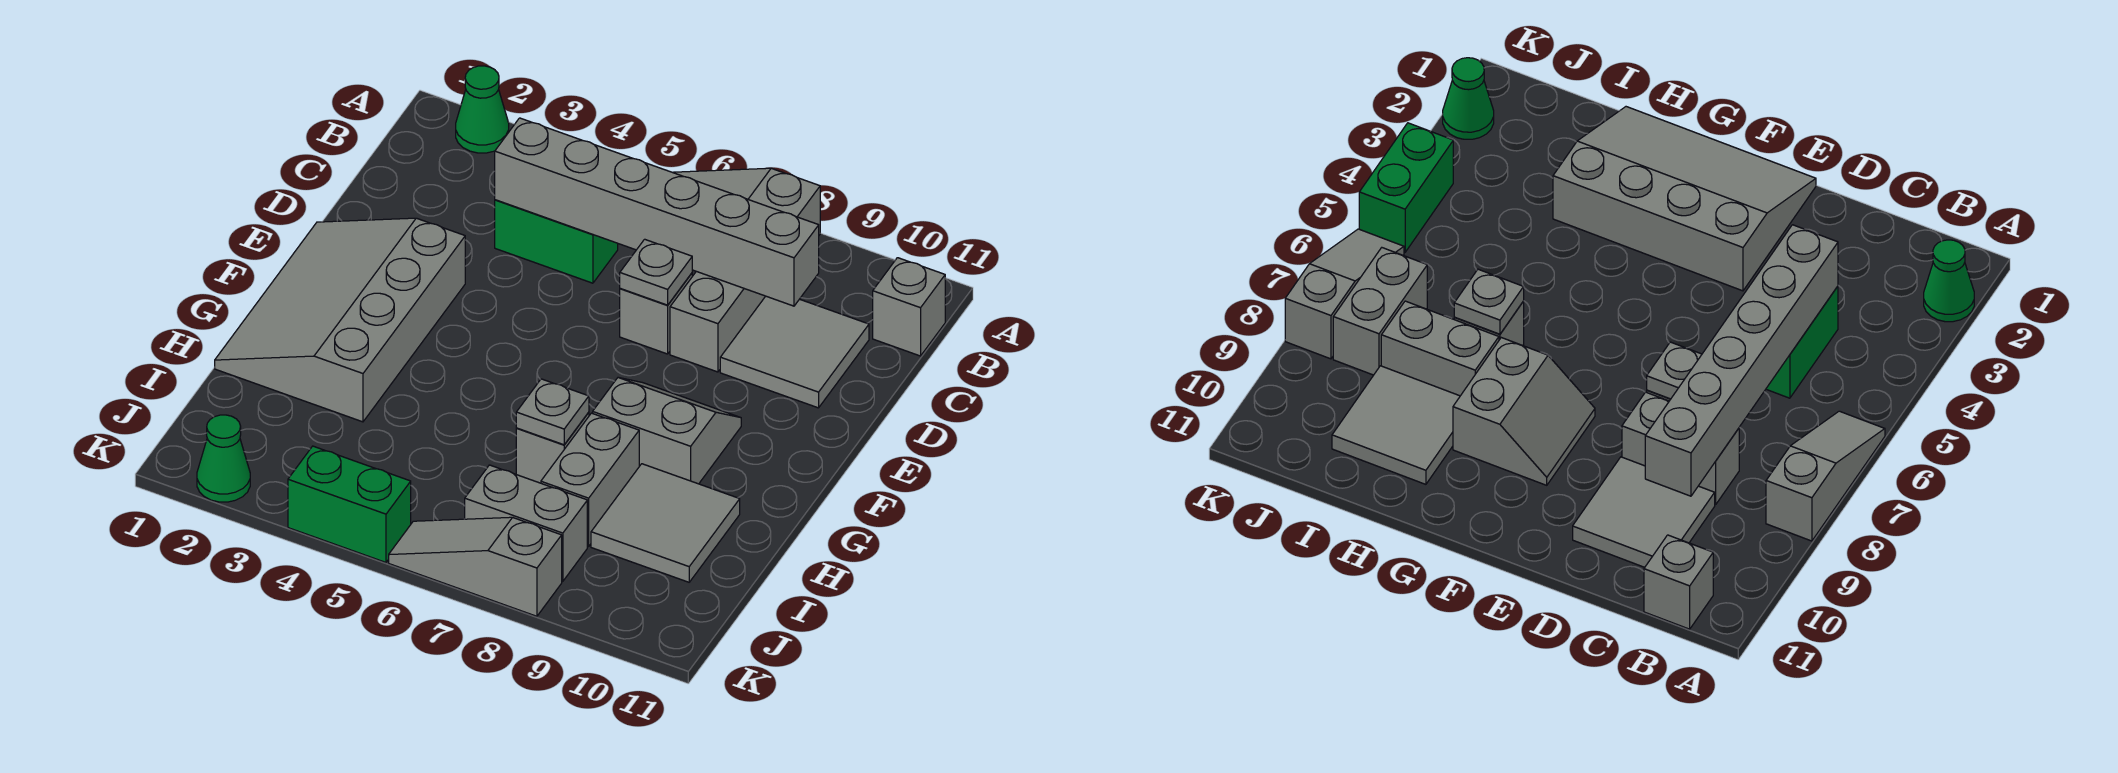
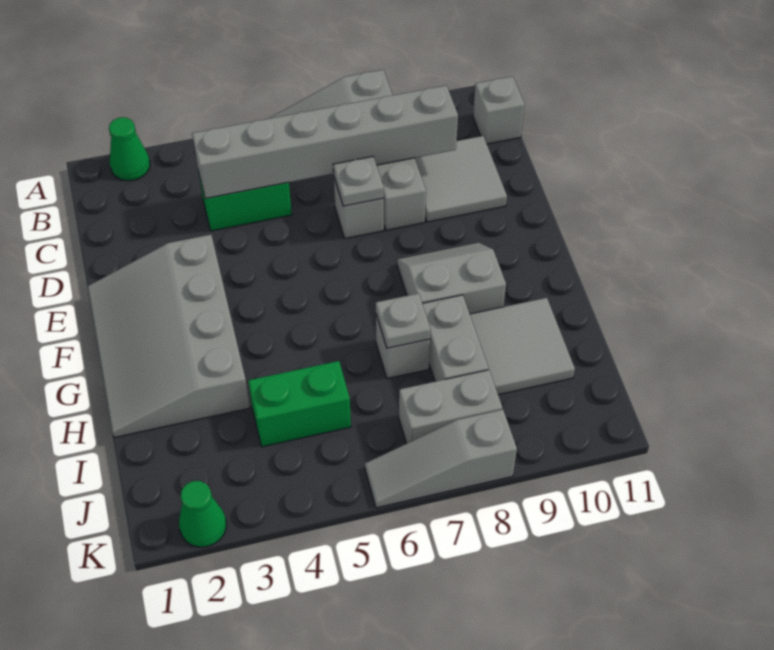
green brick K4:K5 level 1 -> green brick I4:I5 level 1

